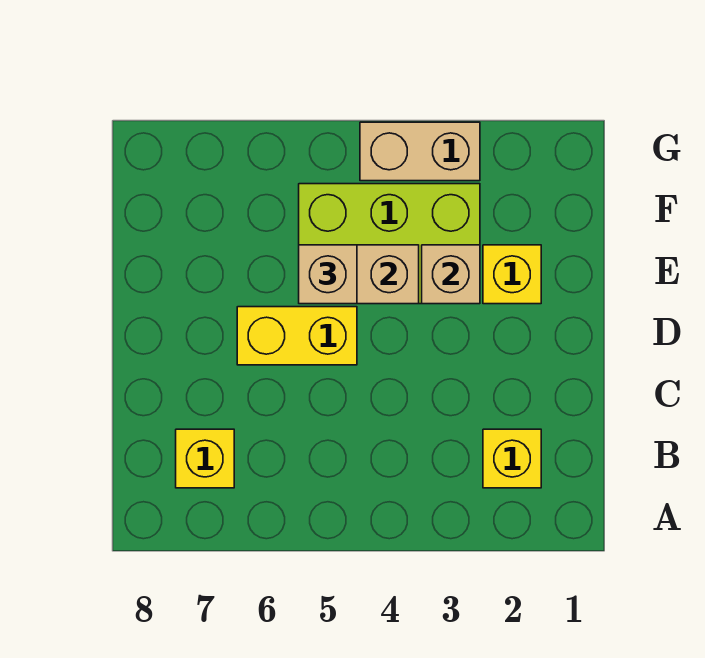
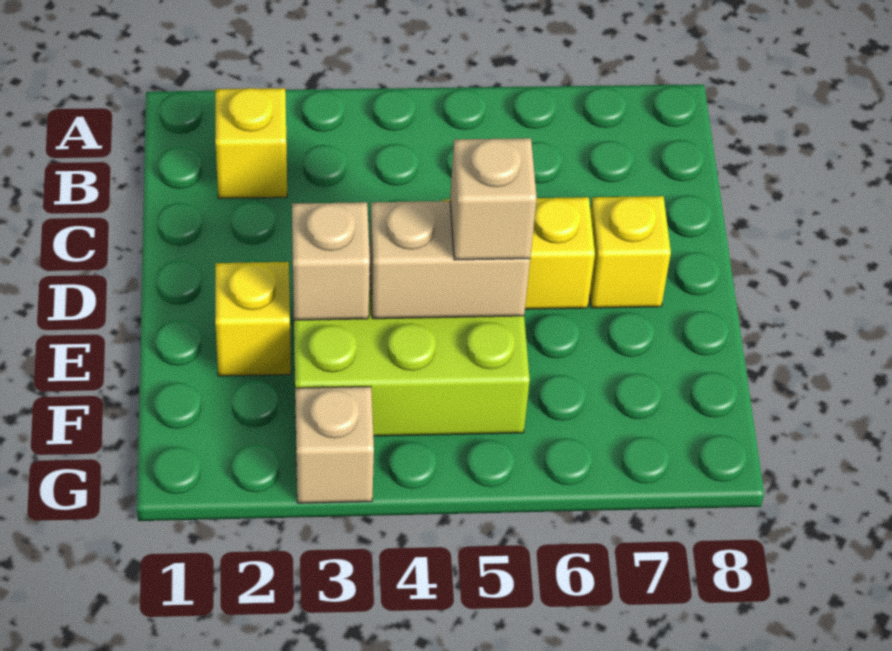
yellow brick B7 level 1 -> yellow brick D7 level 1
tan brick G3:G4 level 1 -> tan brick G3 level 1

